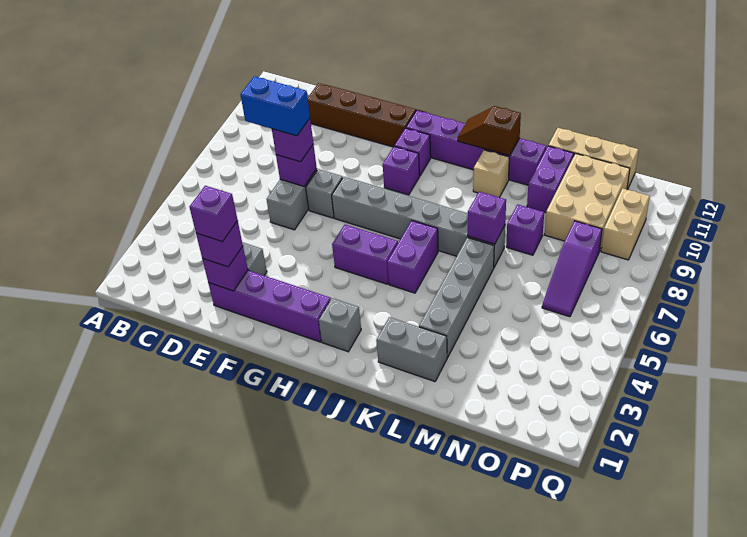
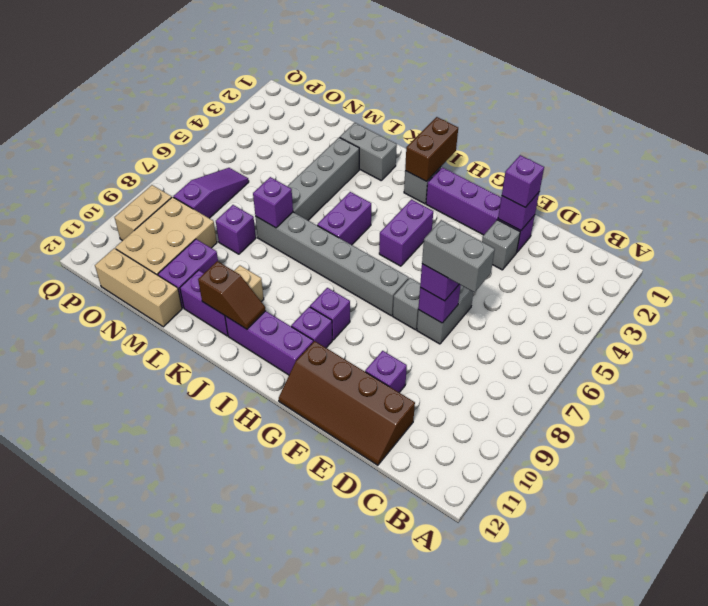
blue brick D7:E7 level 4 -> grey brick D7:E7 level 4
purple brick E2 level 4 -> purple brick E10 level 1
purple brick H5:I5 level 1 -> purple brick H4:H5 level 1
none -> brown brick I1:I2 level 2

